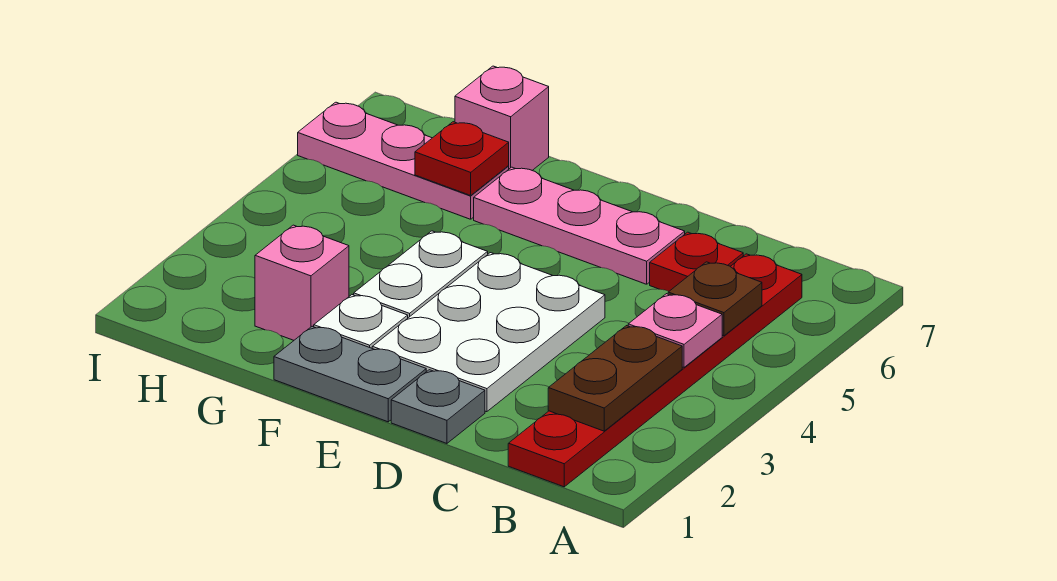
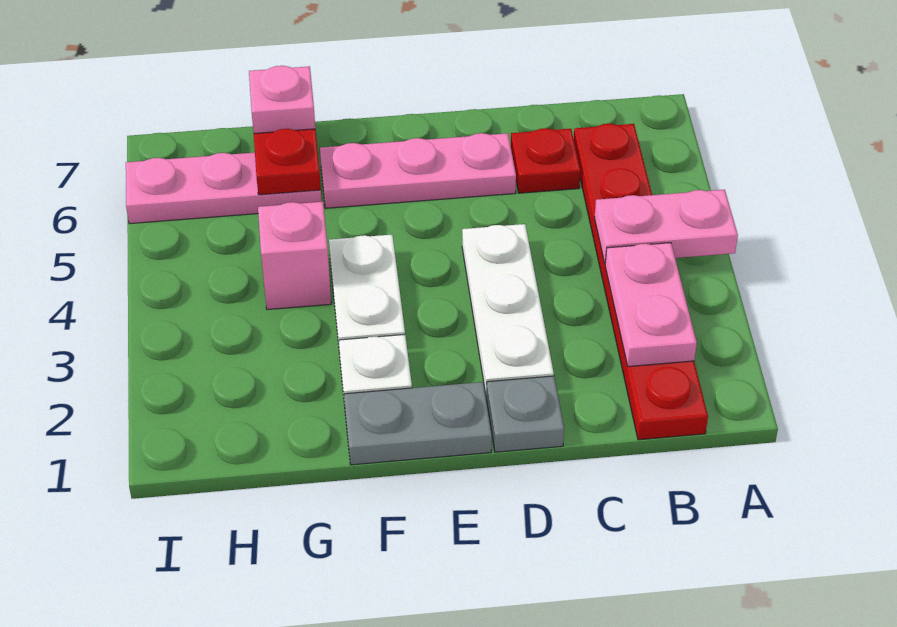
brown plate B2:B3 level 2 -> pink plate B2:B3 level 2
pink plate B4 level 2 -> pink plate A4:B4 level 2
brown plate B5 level 2 -> none
white plate D2:E4 level 1 -> white plate D2:D4 level 1
pink brick G2 level 1 -> pink brick G4 level 1

